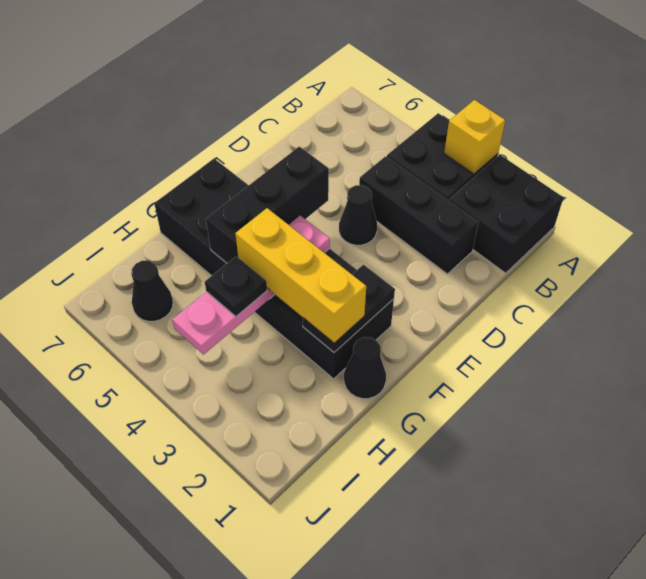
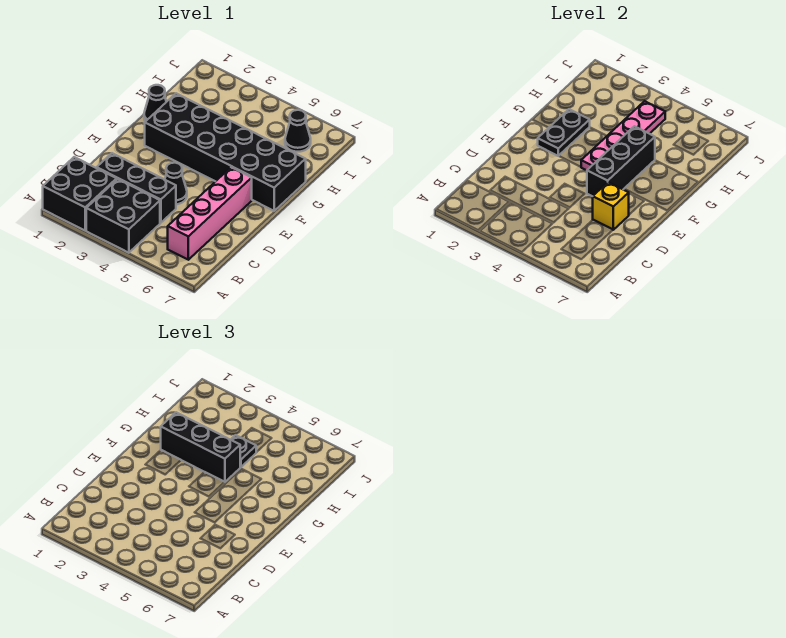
yellow brick A3 level 2 -> yellow brick D6 level 2
none -> pink brick B6:E6 level 1
yellow brick G2:G4 level 3 -> black brick G2:G4 level 3

